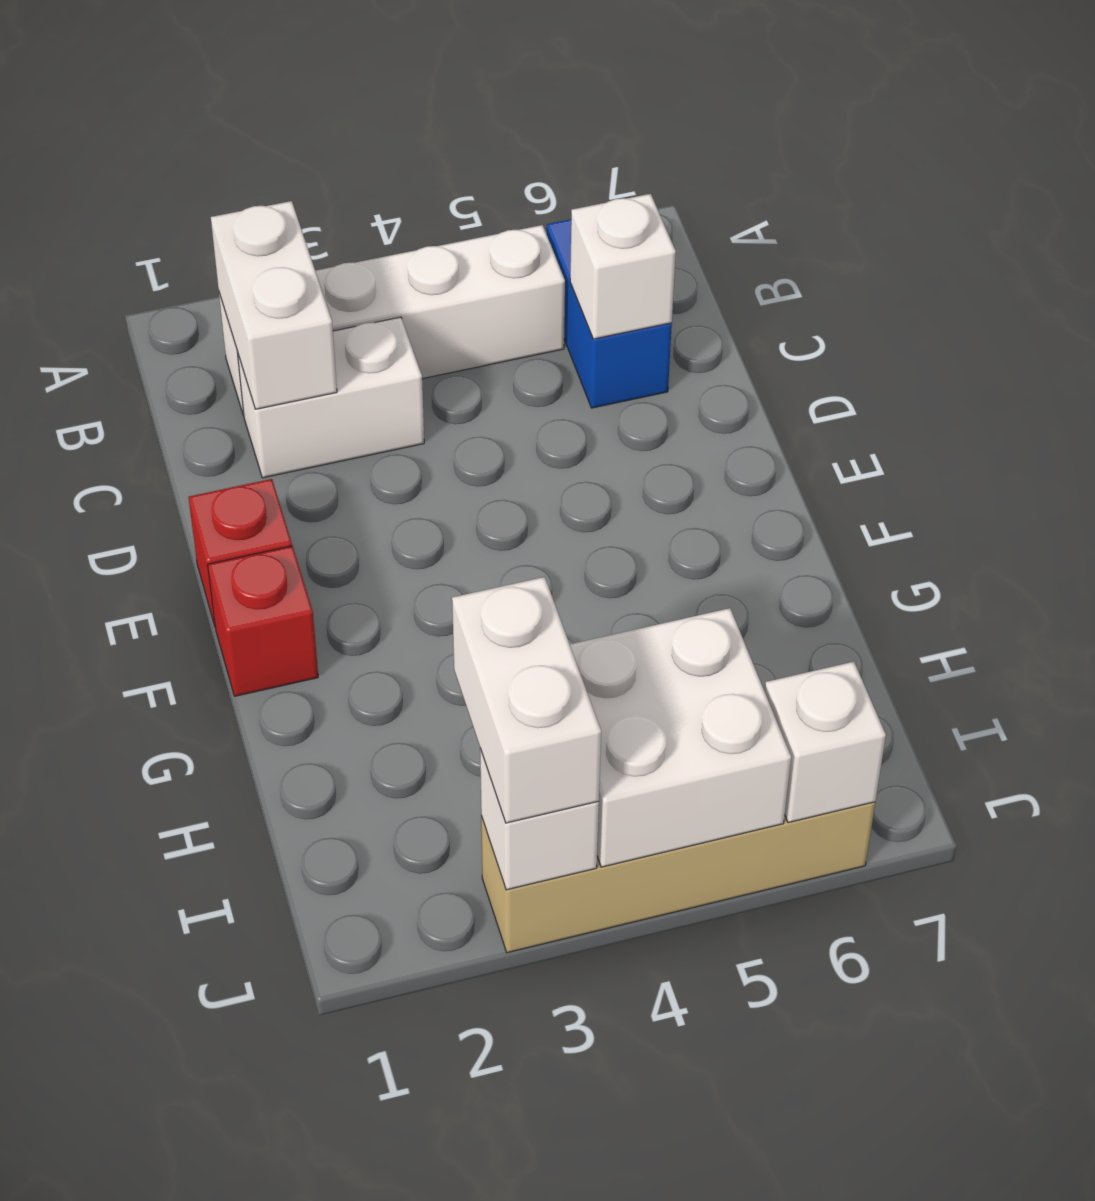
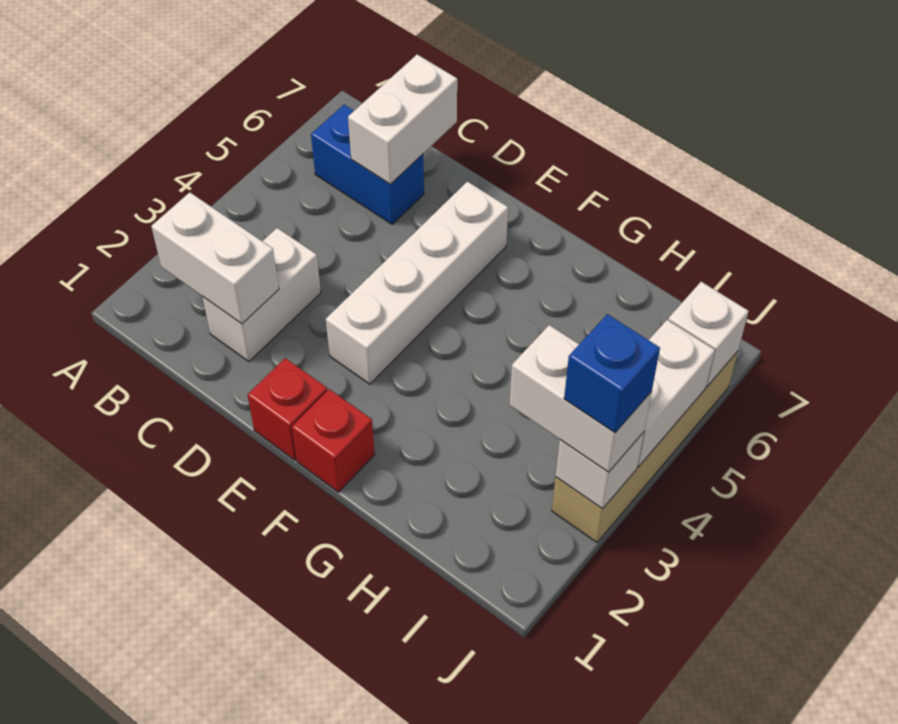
white brick B2:B5 level 1 -> white brick E3:E6 level 1
white brick C6 level 2 -> white brick C6:C7 level 2
white brick I4:J5 level 2 -> white brick J4:J5 level 2
none -> blue brick J3 level 4

